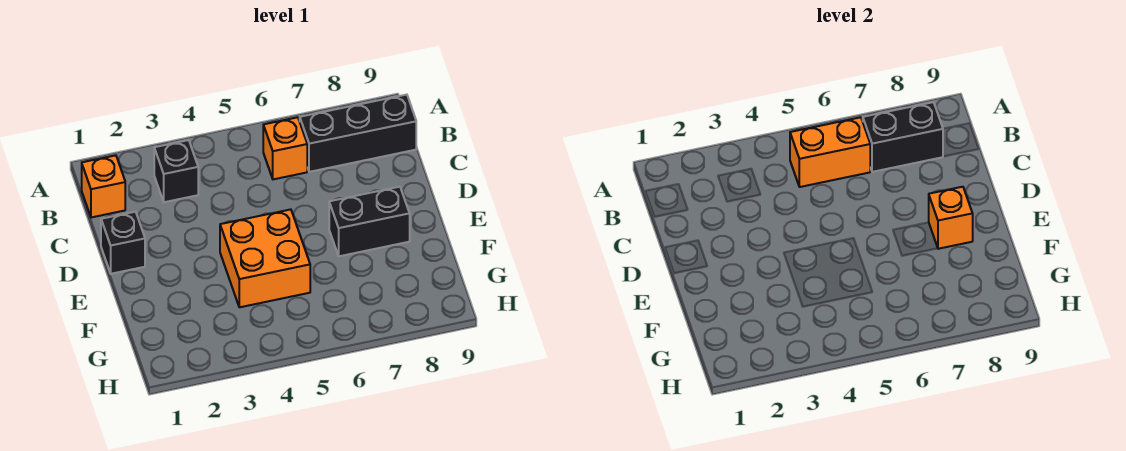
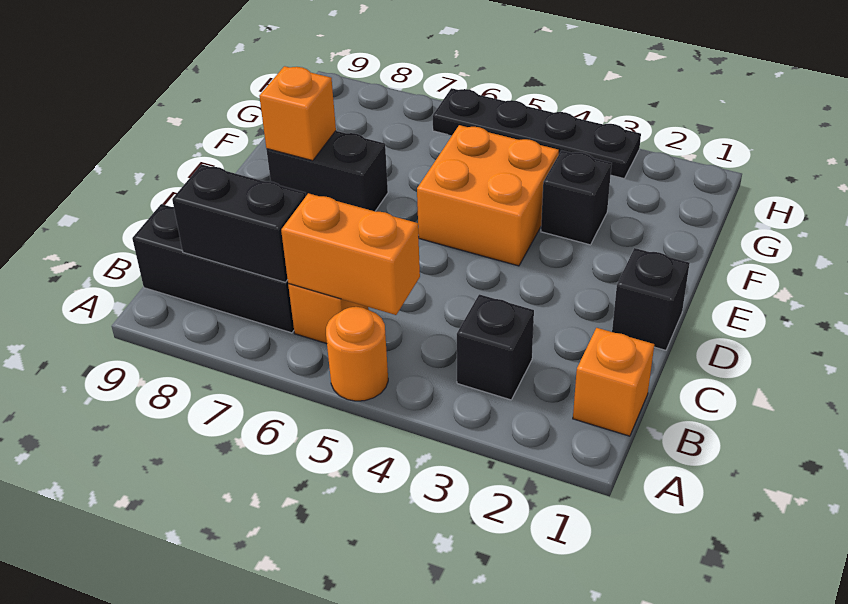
none -> orange round brick A5 level 1
none -> black brick F3 level 1
none -> black plate H3:H6 level 1

